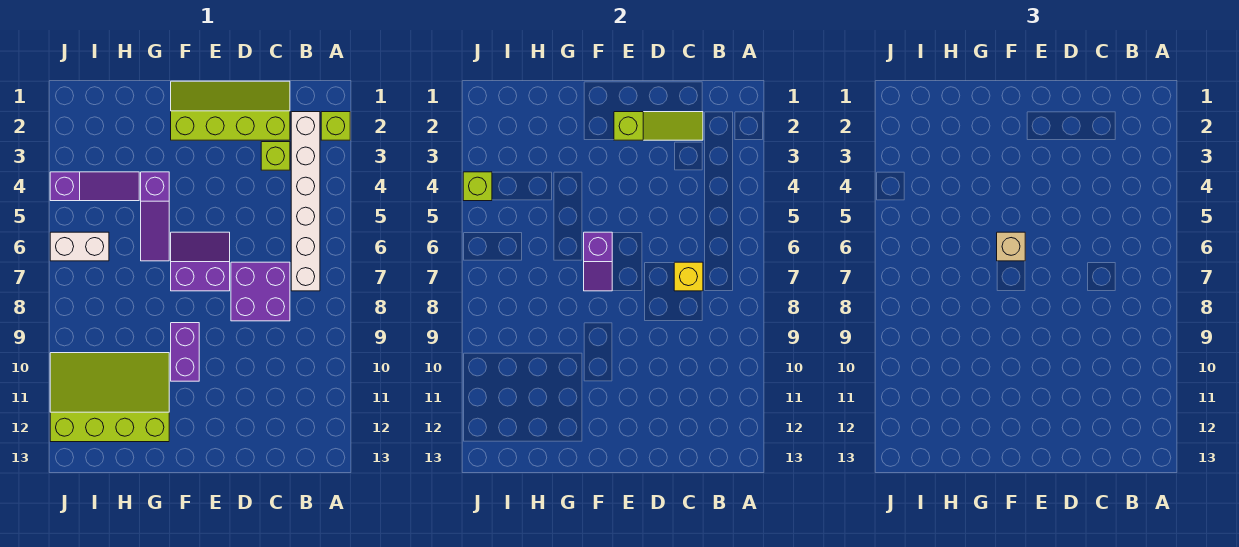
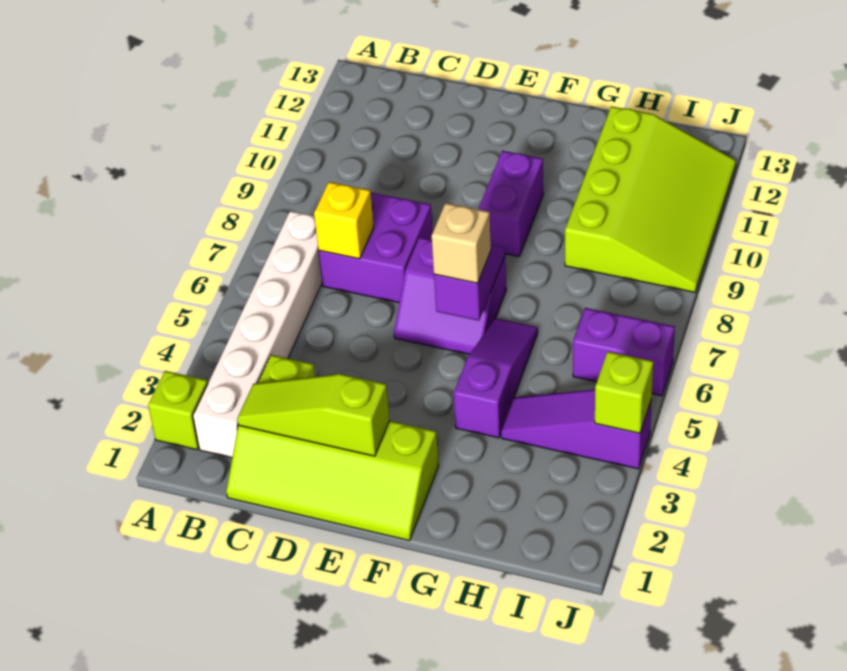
lime slope G10:J12 level 1 top 12 -> lime slope H9:J12 level 1 top H
white brick I6:J6 level 1 -> purple brick I6:J6 level 1

